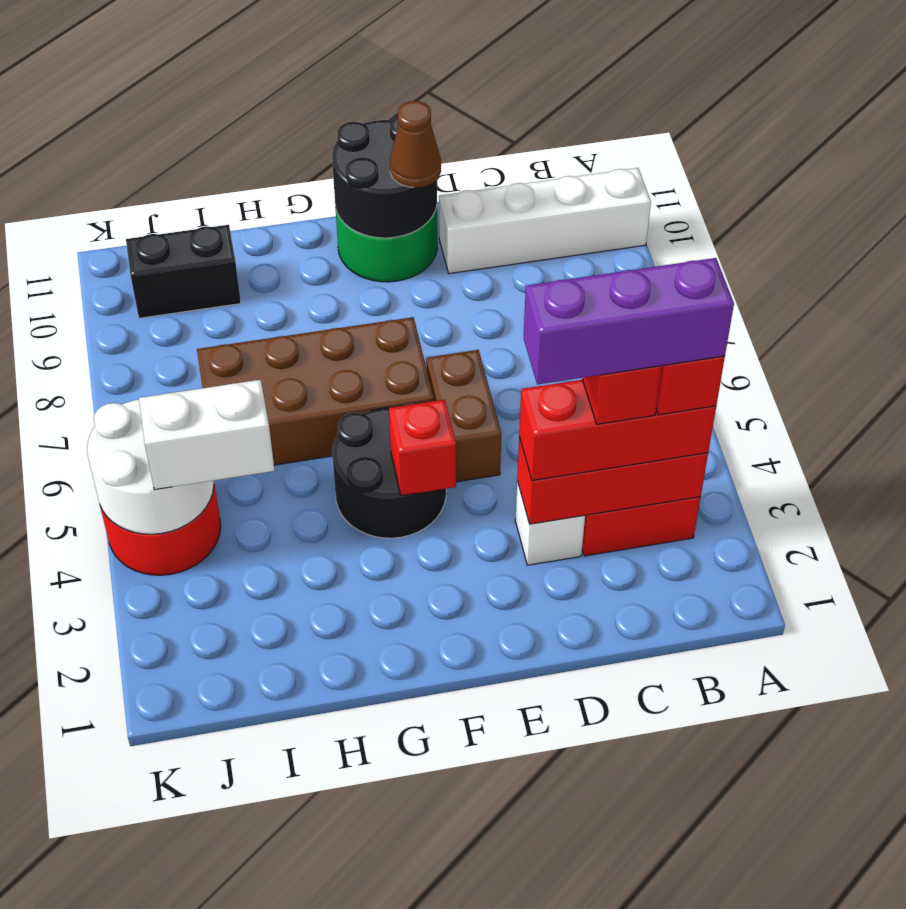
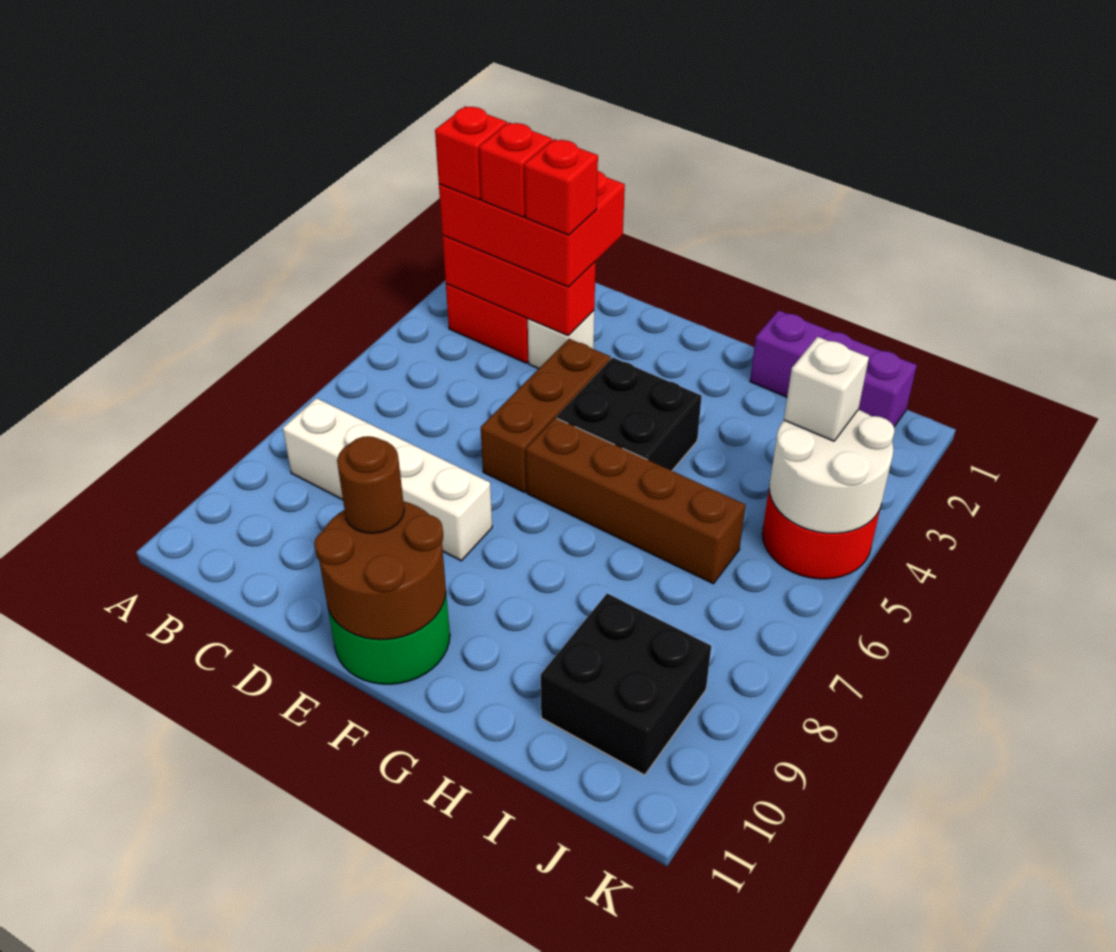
white brick A10:D10 level 1 -> white brick B8:E8 level 1
red brick B3:D3 level 3 -> red brick B2:D3 level 3
purple brick B3:D3 level 5 -> purple brick H1:J1 level 1
brown brick E5:E6 level 1 -> brown brick E4:E6 level 1
black round brick E10:F11 level 2 -> brown round brick E10:F11 level 2
brown cone E10 level 3 -> brown round brick E10 level 3
black round brick F4:G5 level 1 -> black brick F4:G5 level 1
red brick F4 level 2 -> red brick D3 level 4
brown brick F6:I7 level 1 -> brown brick F6:I6 level 1
white brick I4:J4 level 3 -> white brick J4 level 3
black brick I10:J10 level 1 -> black brick I9:J10 level 1

